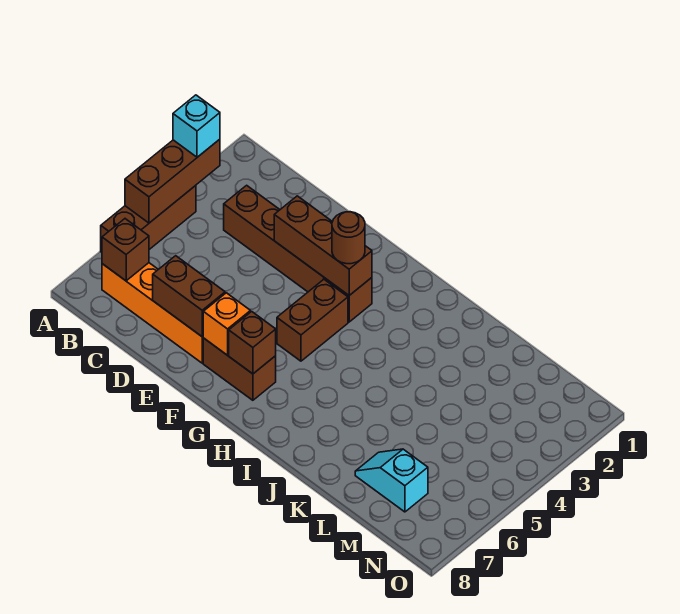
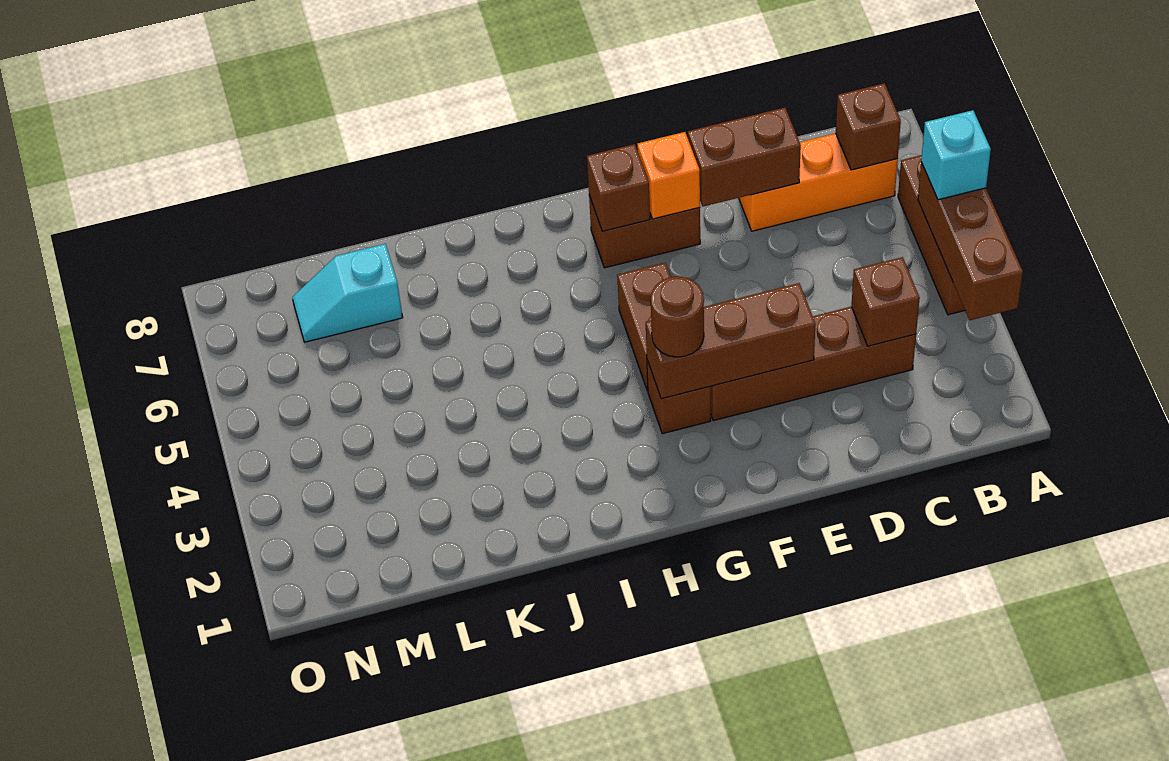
cyan brick A3 level 3 -> cyan brick A5 level 3
orange brick B7:E7 level 1 -> orange brick B7:D7 level 1
none -> brown brick C3 level 2
cyan slope L7:M7 level 1 top M -> cyan slope L7:M7 level 1 top L

